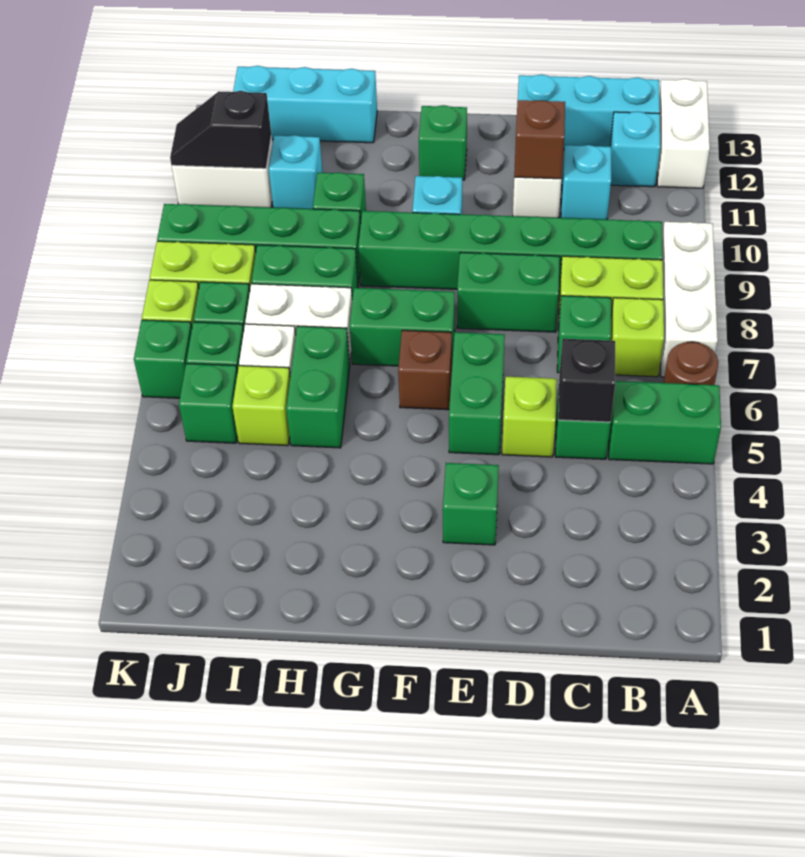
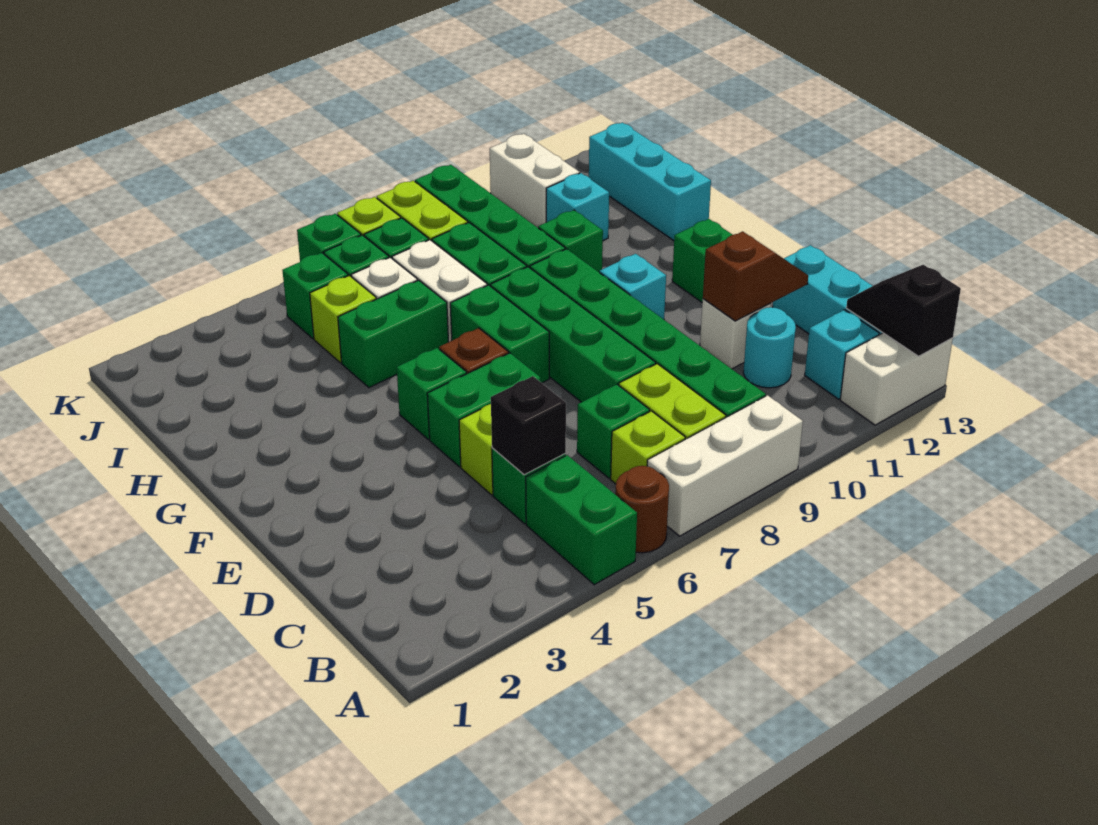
cyan brick C11 level 1 -> cyan round brick C11 level 1
green brick D8:E8 level 1 -> green brick D8:G8 level 1
green brick E3 level 1 -> green brick F5 level 1
black slope J11:K11 level 2 top J -> black slope A13:B13 level 2 top A

